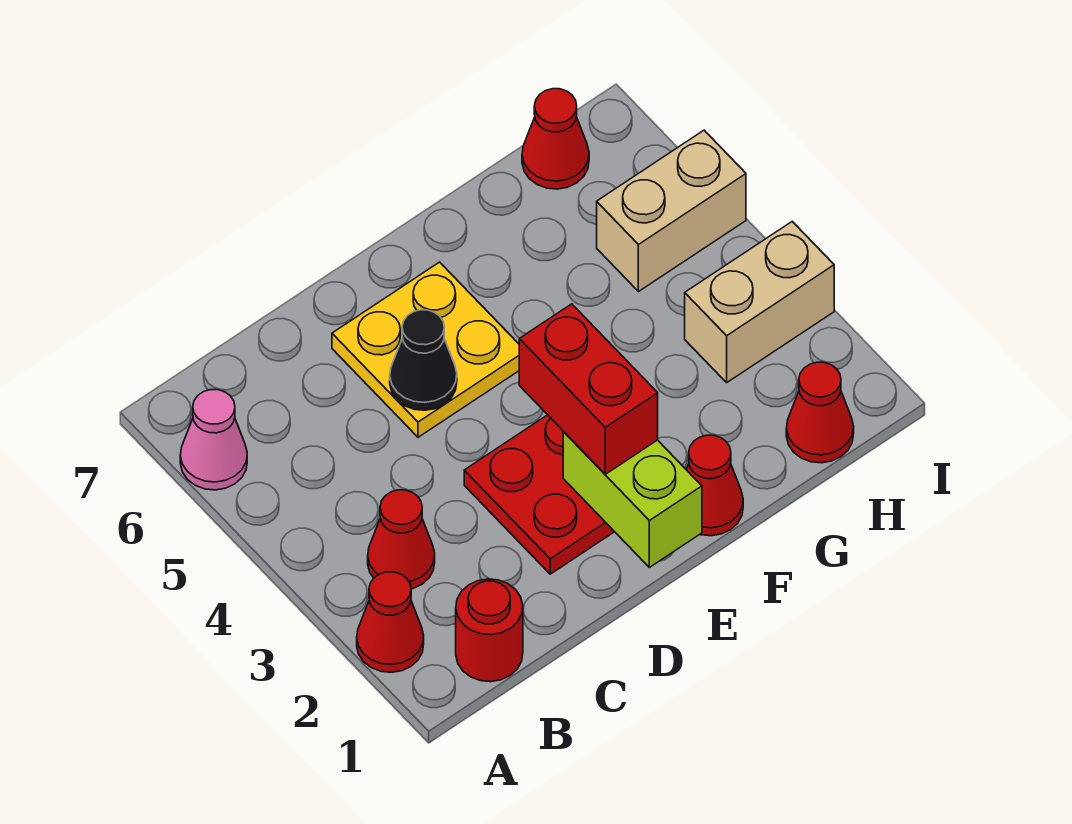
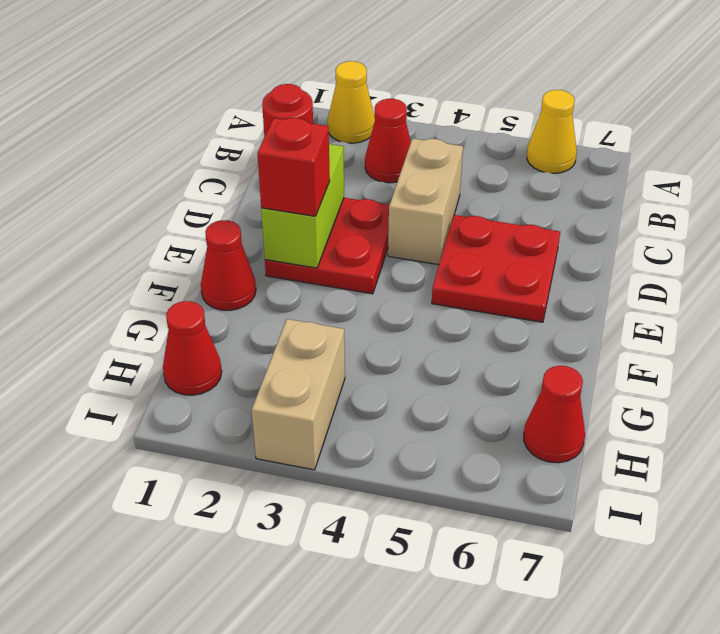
red cone A2 level 1 -> yellow cone A2 level 1
pink cone A6 level 1 -> yellow cone A6 level 1
yellow plate D5:E6 level 1 -> red plate D5:E6 level 1
black cone D5 level 2 -> none
lime brick E1:E2 level 2 -> lime brick D2:E2 level 2
red brick E2:E3 level 3 -> red brick E2 level 3
tan brick H5:I5 level 1 -> tan brick C4:D4 level 1

